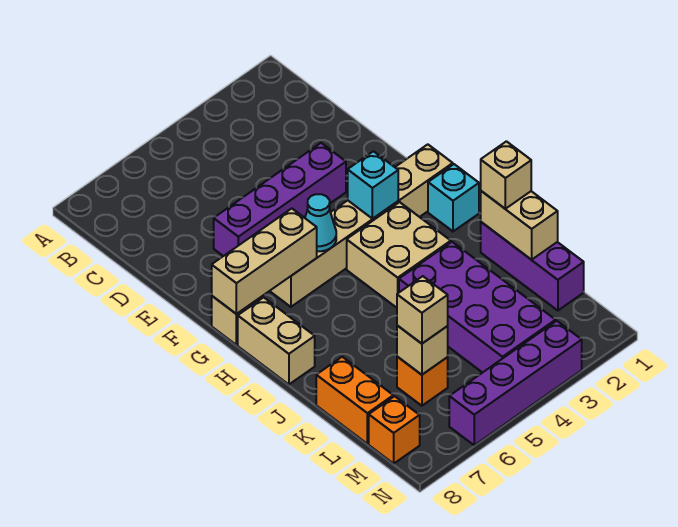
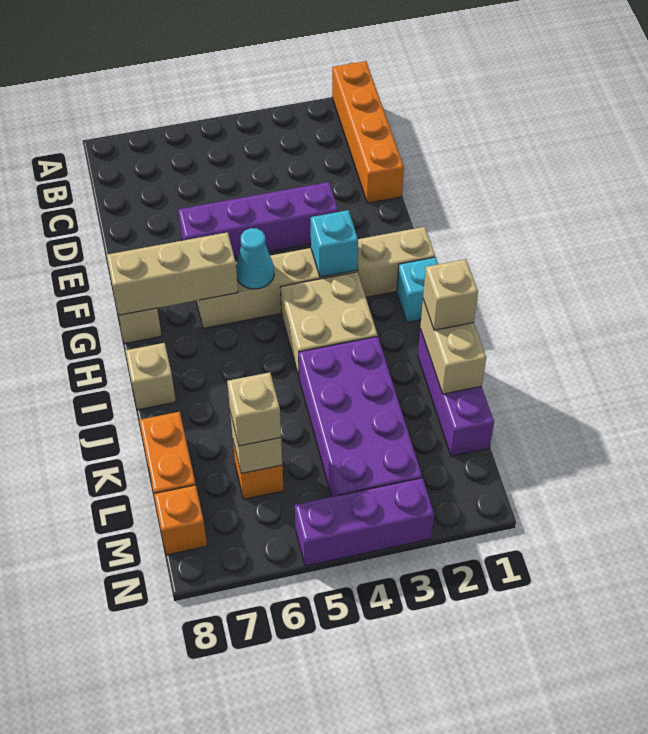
none -> orange brick A1:D1 level 1
tan brick H8:I8 level 1 -> tan brick I8 level 1
purple brick N3:N6 level 1 -> purple brick N3:N5 level 1

